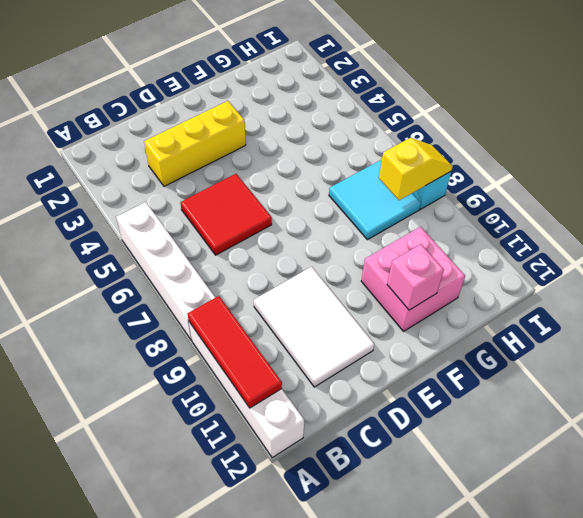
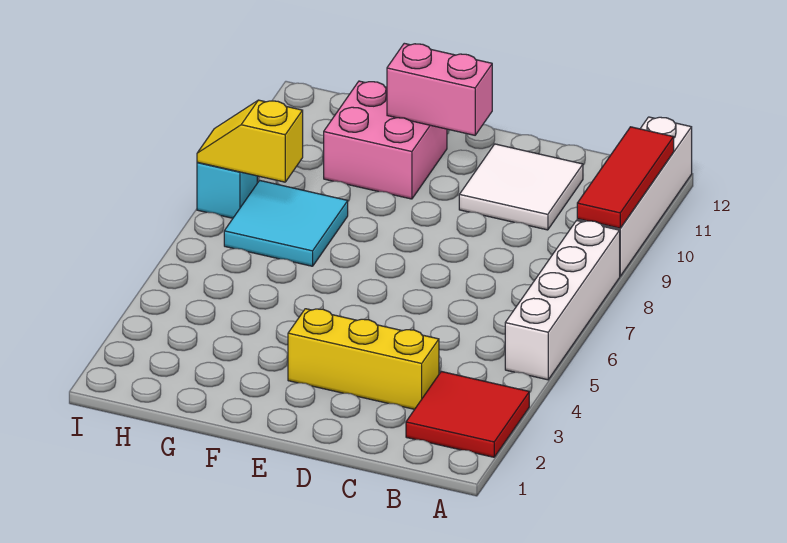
red tile C5:D6 level 1 -> red tile A2:B3 level 1
white tile C9:D11 level 1 -> white tile C10:D11 level 1
pink brick F11 level 2 -> pink brick E11:F11 level 2

